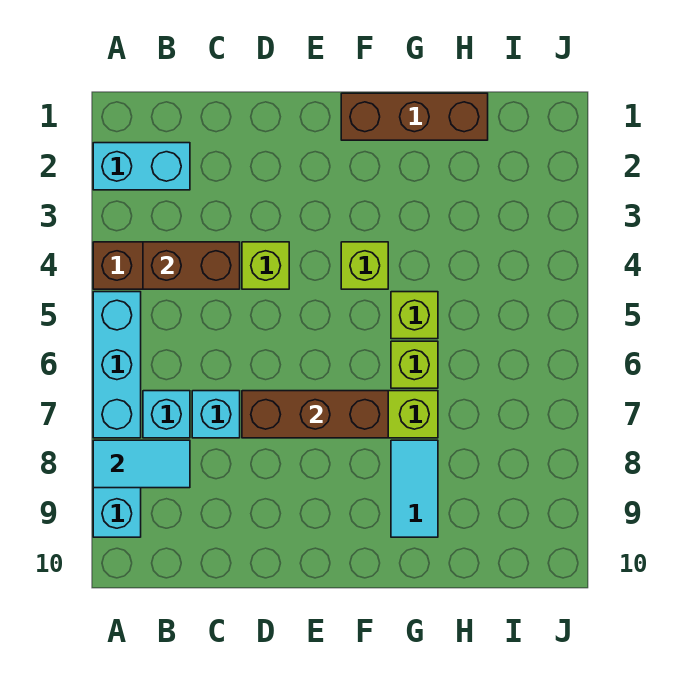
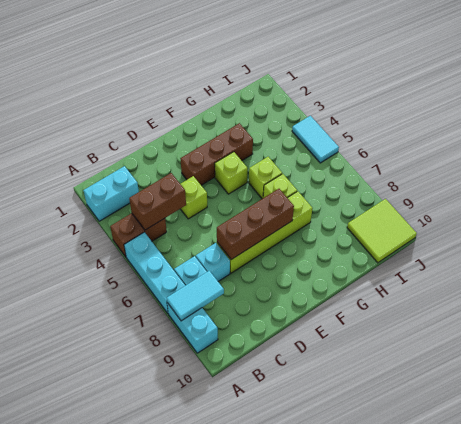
brown brick F1:H1 level 1 -> brown brick E3:G3 level 1
cyan tile G8:G9 level 1 -> cyan tile J4:J5 level 1
none -> lime tile I9:J10 level 1

